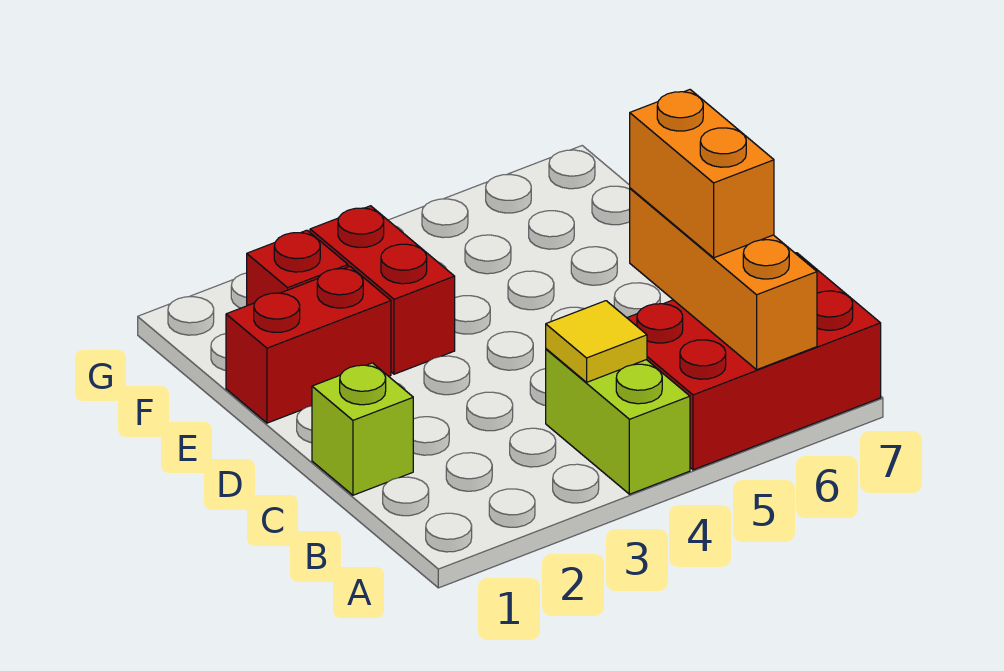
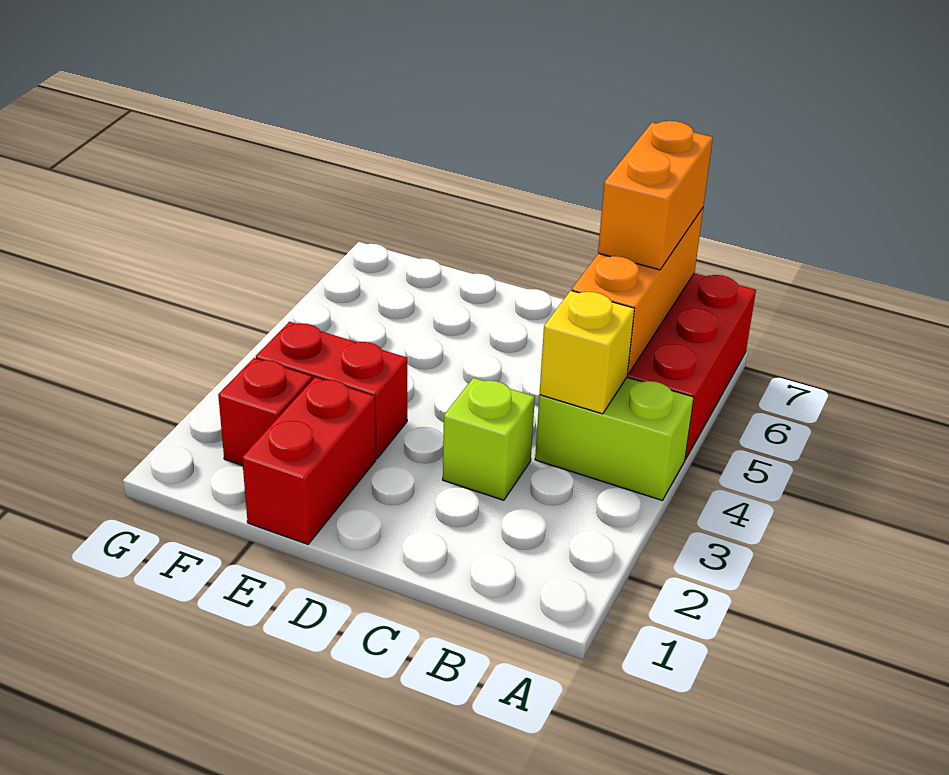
orange brick A6:C6 level 2 -> orange brick B5:B7 level 2
yellow tile B4 level 2 -> yellow brick B4 level 2
orange brick B6:C6 level 3 -> orange brick B6:B7 level 3
lime brick C1 level 1 -> lime brick C3 level 1

